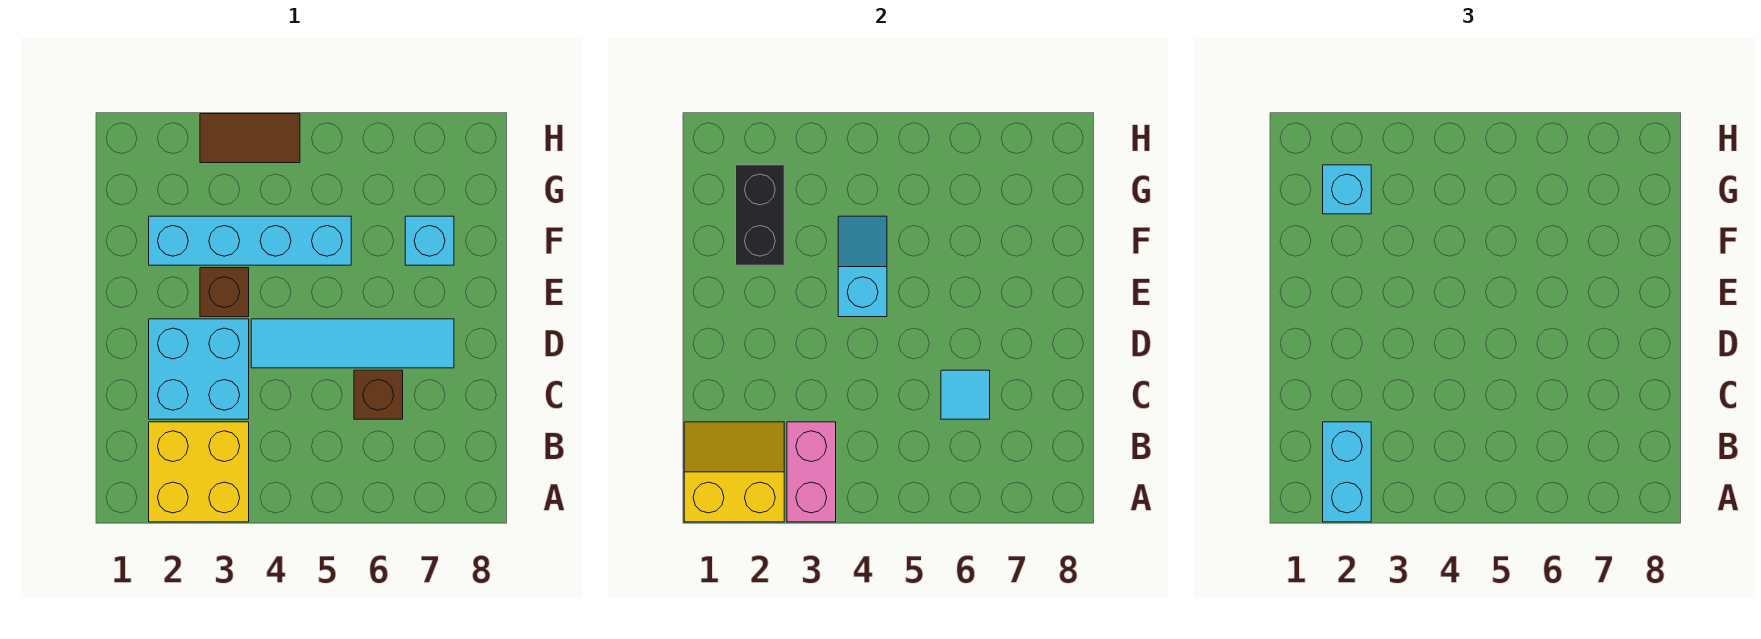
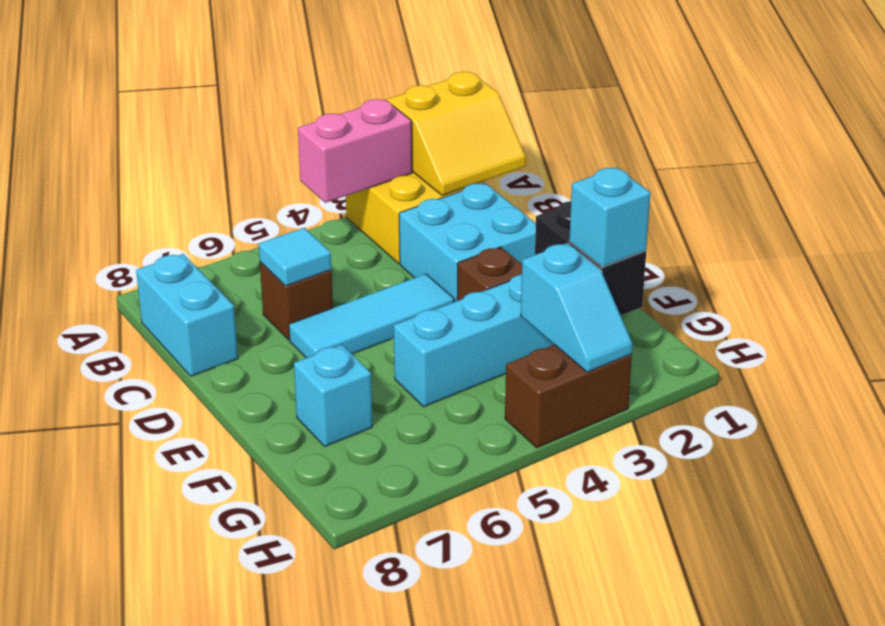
cyan brick A2:B2 level 3 -> cyan brick B8:C8 level 1
pink brick A3:B3 level 2 -> pink brick A3:A4 level 2
cyan tile D4:D7 level 1 -> cyan tile D4:D6 level 1
cyan slope E4:F4 level 2 top E -> cyan slope G3:H3 level 2 top G
brown tile H3:H4 level 1 -> brown brick H3:H4 level 1

